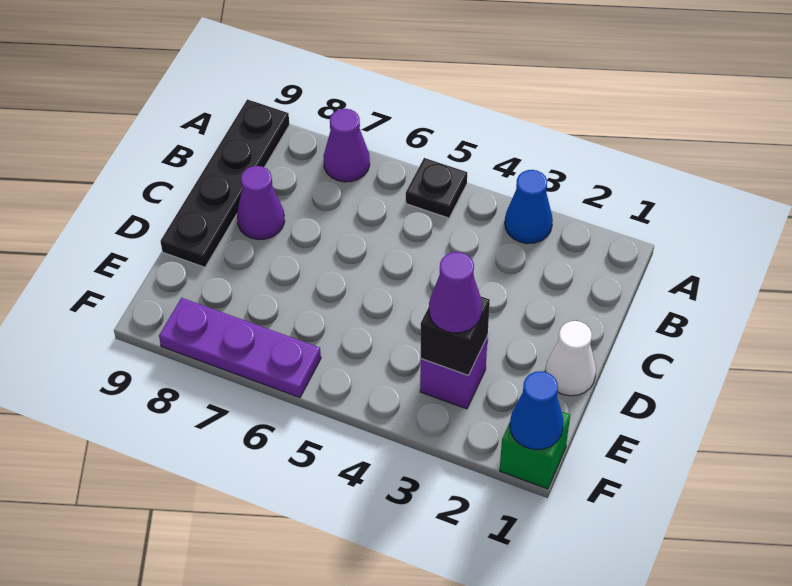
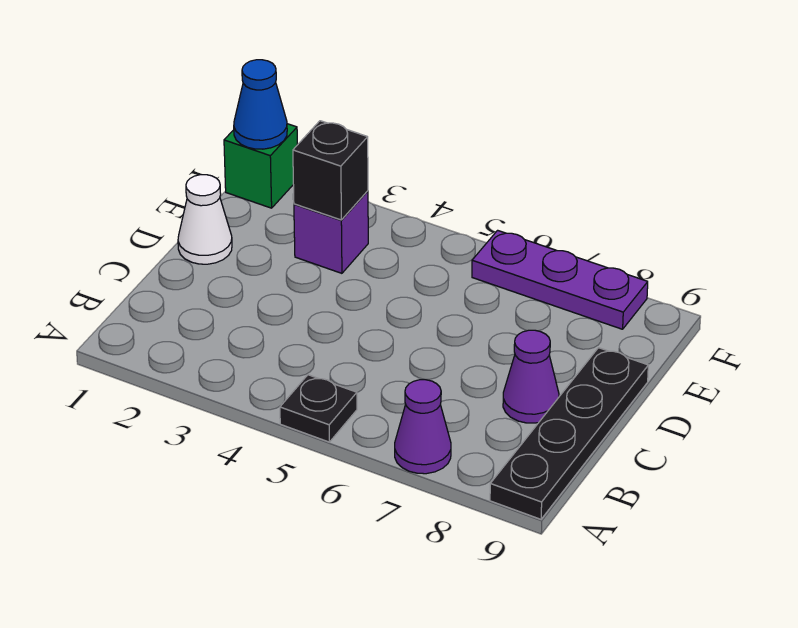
blue cone A3 level 1 -> none
purple cone E3 level 3 -> none

